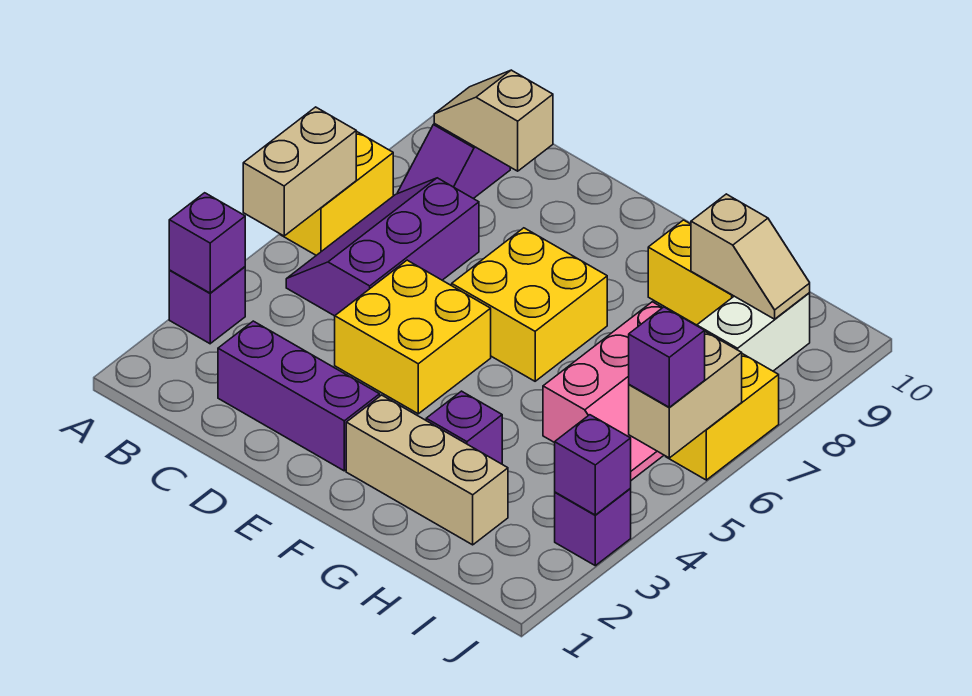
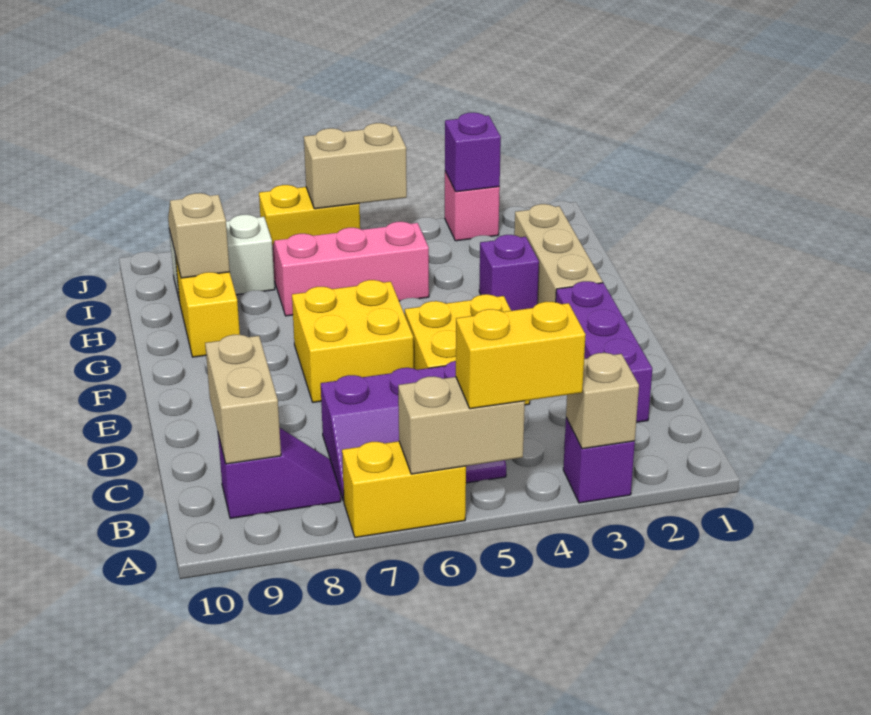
purple brick A3 level 2 -> tan brick A3 level 2
none -> yellow brick A4:A5 level 3
tan slope B9:C9 level 2 top C -> tan brick B9:C9 level 2
purple brick J3 level 1 -> pink brick J3 level 1
purple brick J5 level 3 -> none

